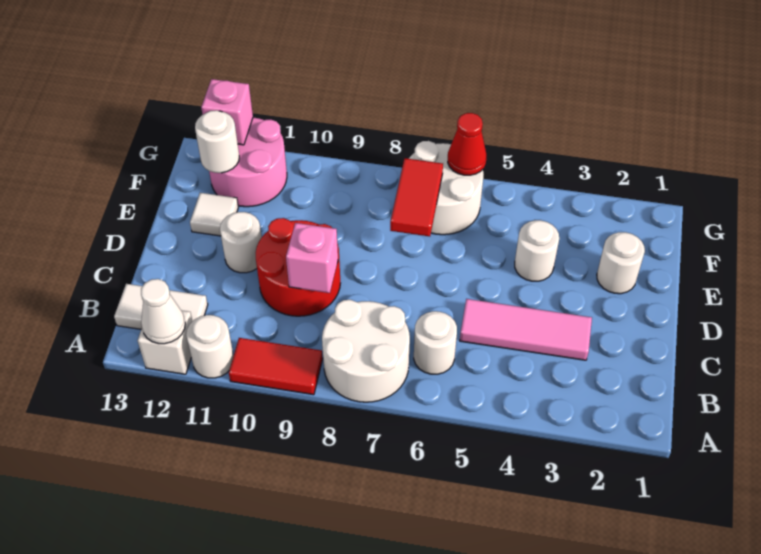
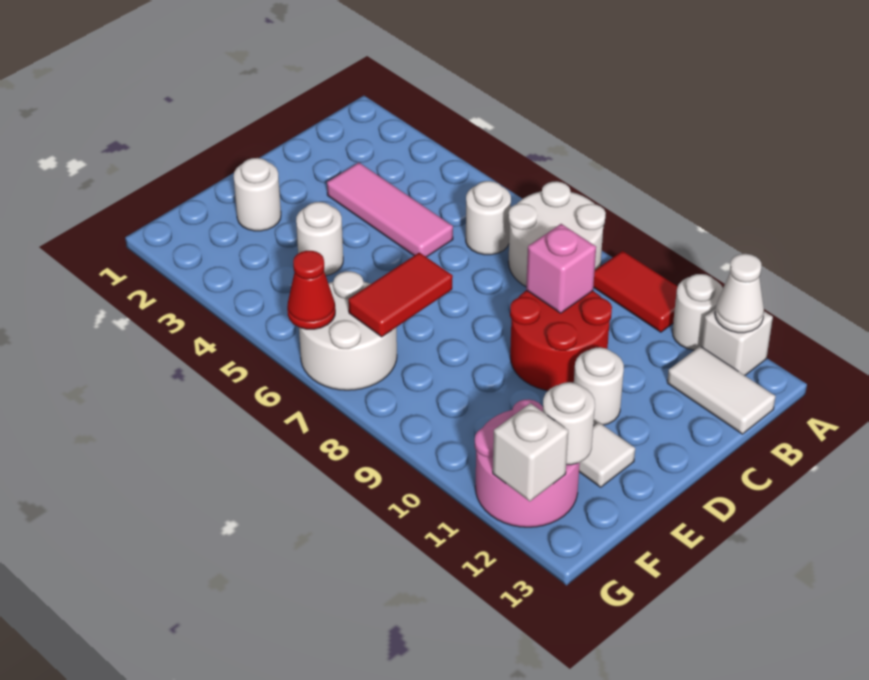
pink brick G12 level 2 -> white brick G12 level 2

